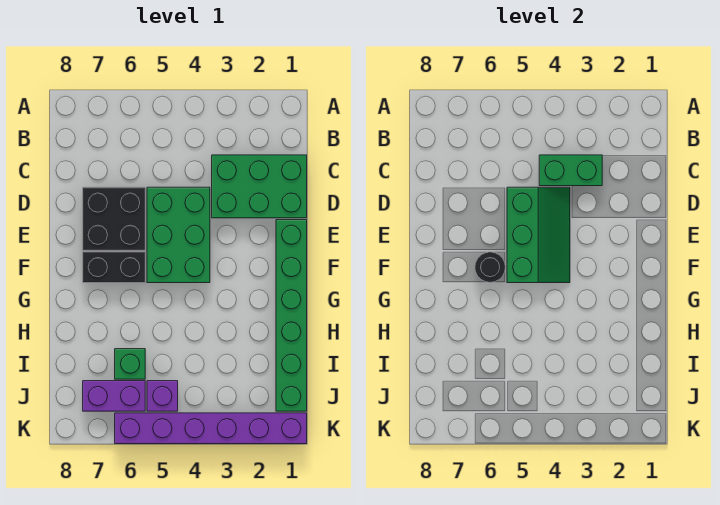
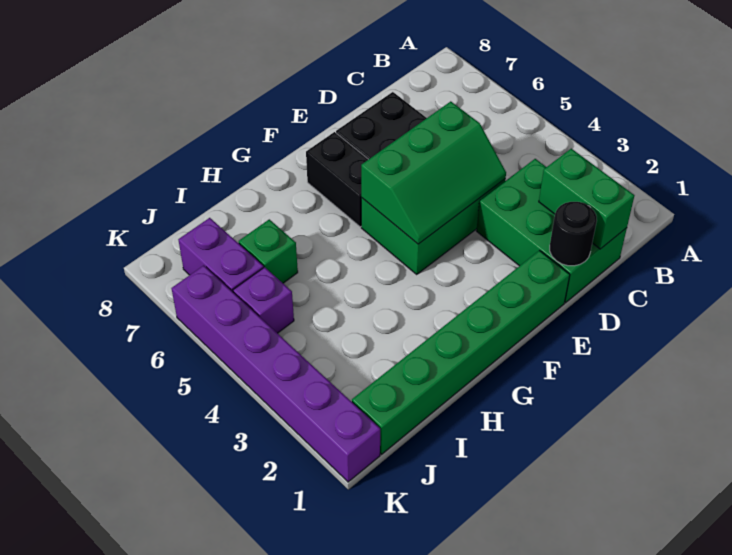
green brick C3:C4 level 2 -> green brick C1:C2 level 2
black round brick F6 level 2 -> black round brick D1 level 2

